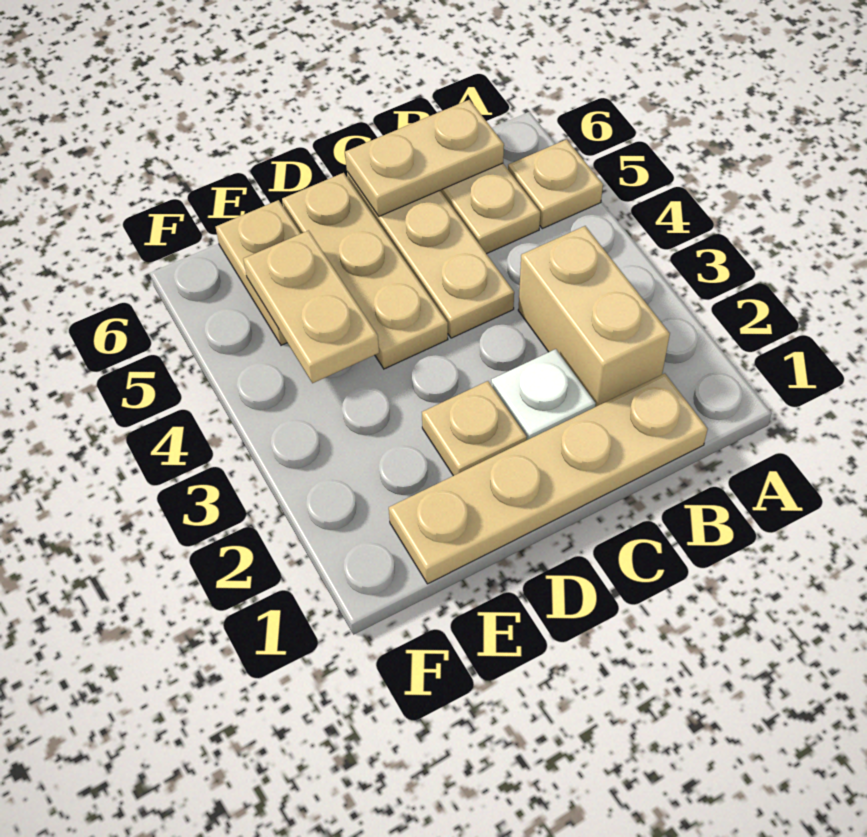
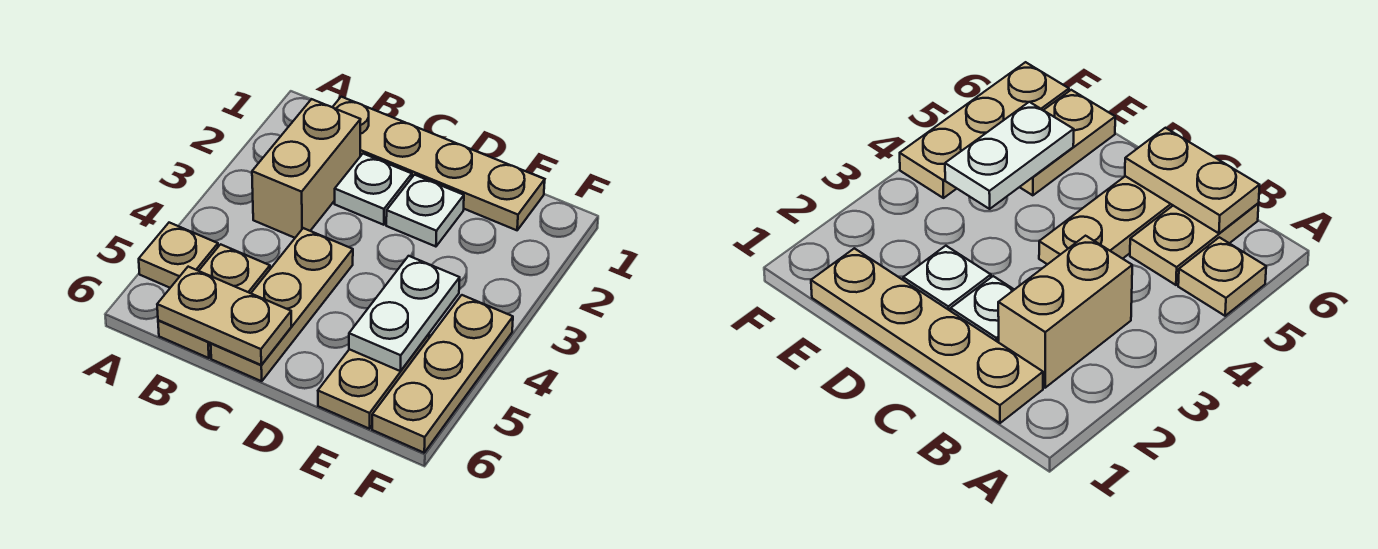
tan plate D2 level 1 -> white plate D2 level 1
tan plate D4:D6 level 1 -> tan plate F4:F6 level 1
tan plate E4:E5 level 2 -> white plate E4:E5 level 2

